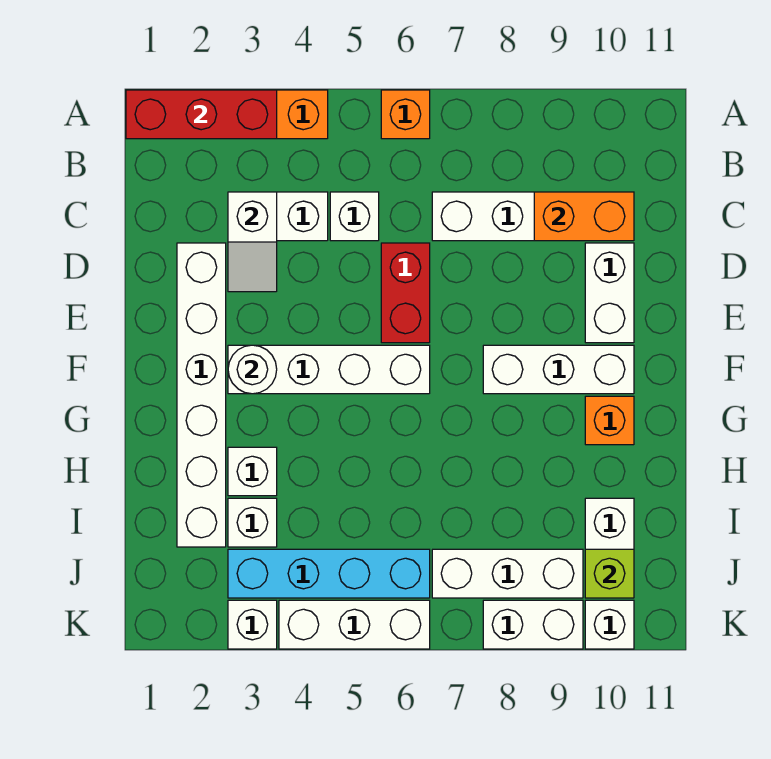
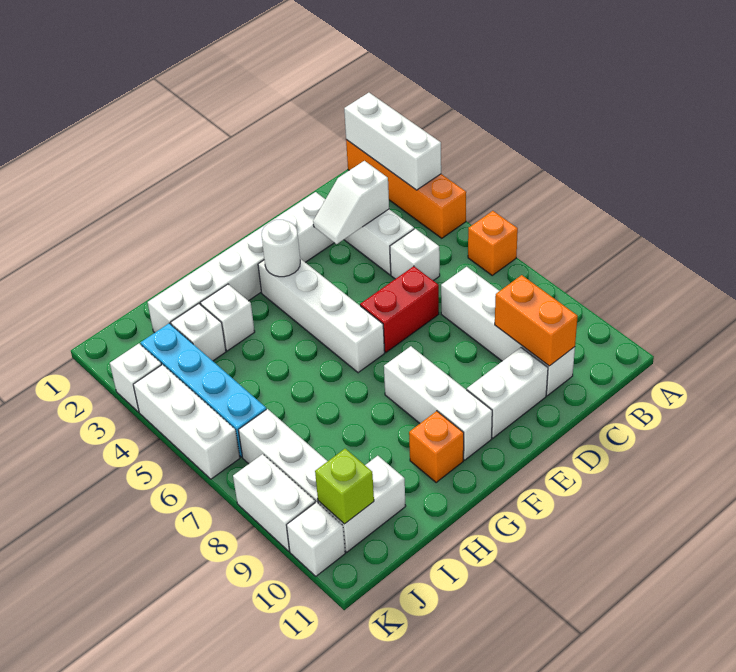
red brick A1:A3 level 2 -> white brick A1:A3 level 2

